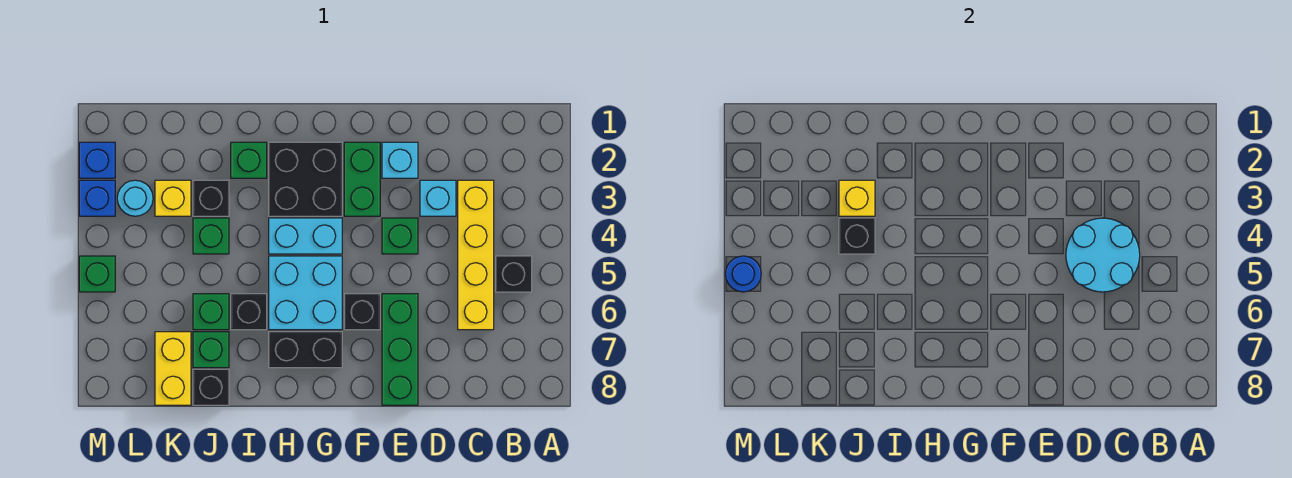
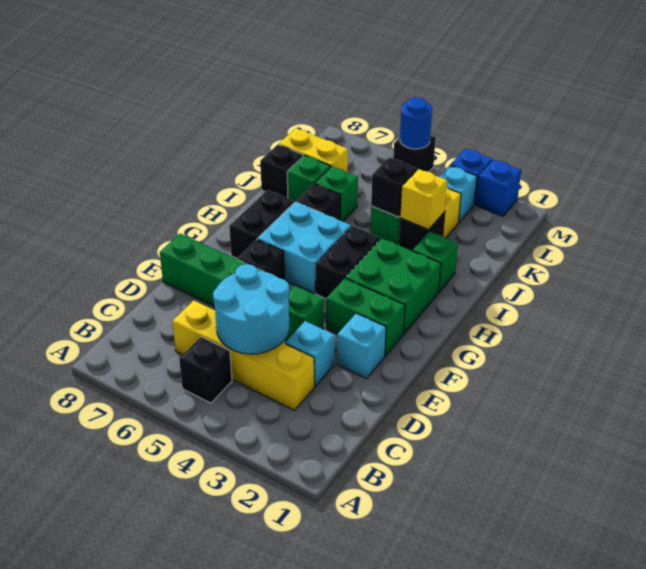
black brick G2:H3 level 1 -> green brick G2:H3 level 1
cyan brick G4:H4 level 1 -> black brick G4:H4 level 1
cyan round brick L3 level 1 -> cyan brick L3 level 1
green brick M5 level 1 -> black brick M5 level 1

